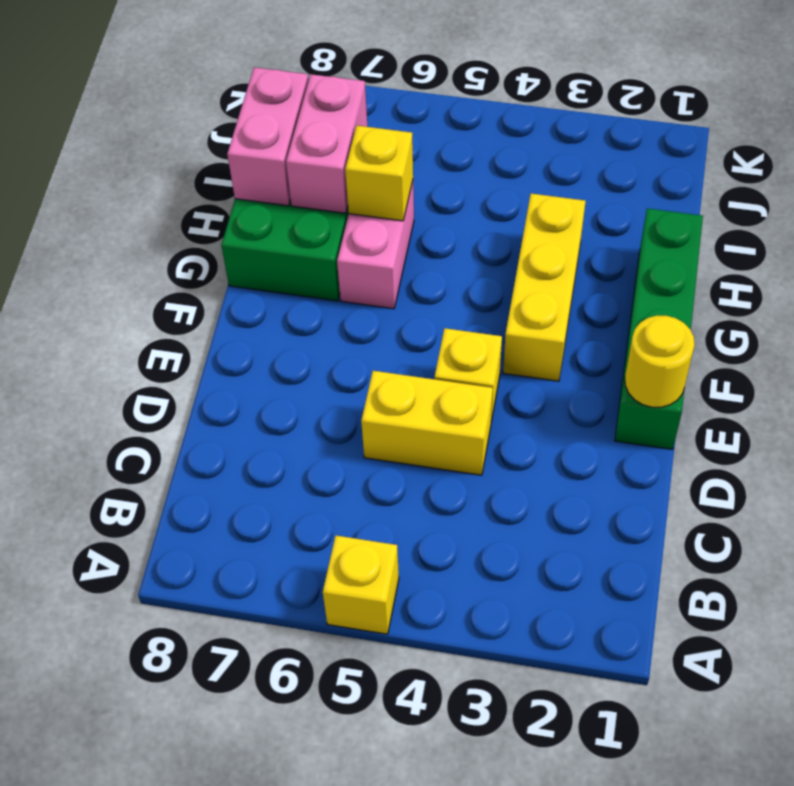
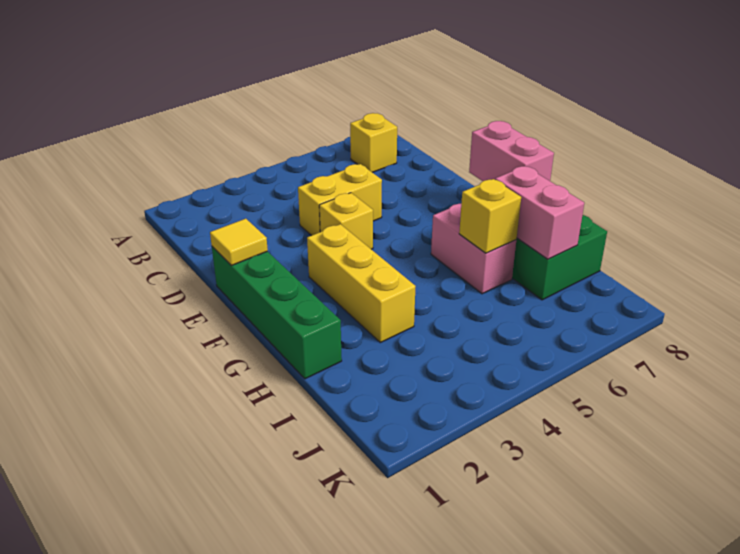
yellow brick A5 level 1 -> yellow brick B7 level 1
yellow round brick E1 level 2 -> yellow tile E1 level 2
pink brick H8:I8 level 2 -> pink brick F8:G8 level 2

